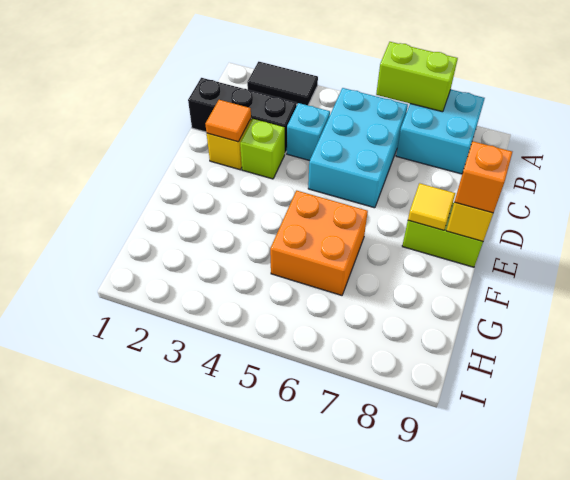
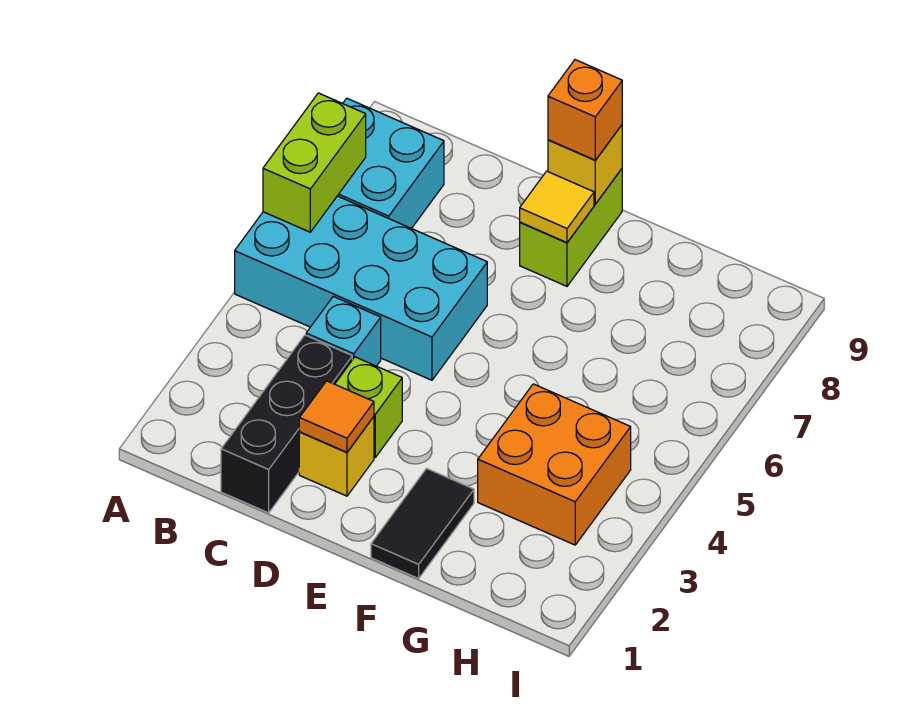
black tile A2:A3 level 1 -> black tile F1:F2 level 1
cyan brick B5:D6 level 1 -> cyan brick A5:D6 level 1
orange brick F5:G6 level 1 -> orange brick G3:H4 level 1

